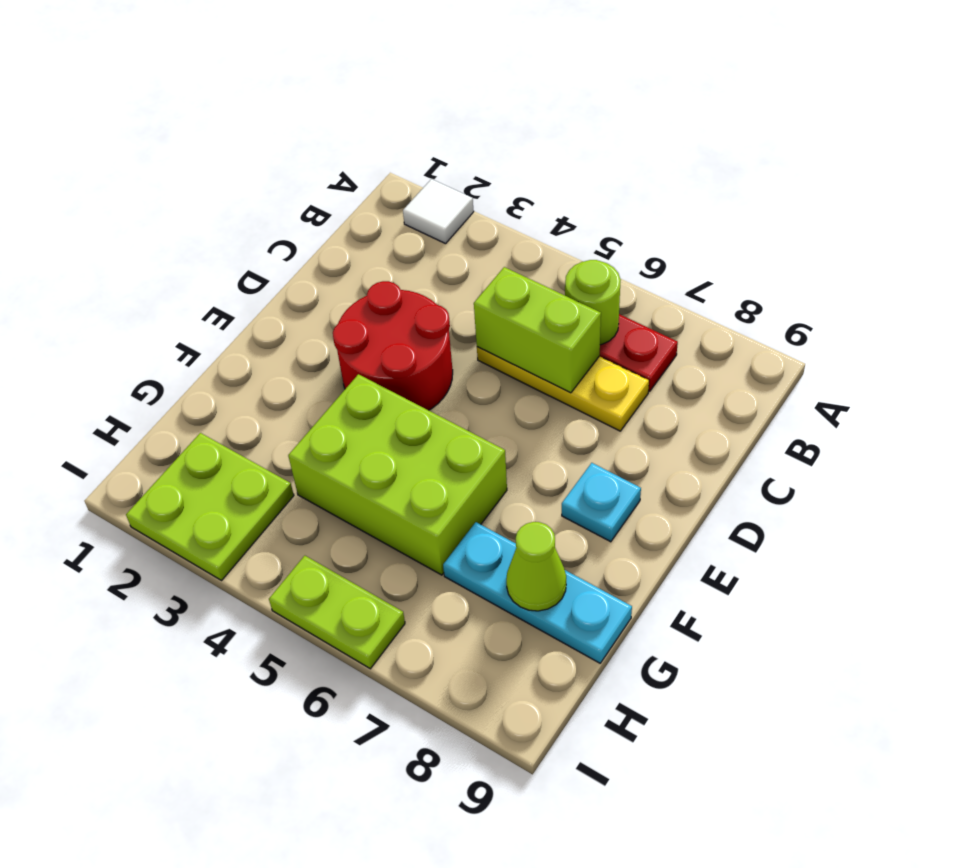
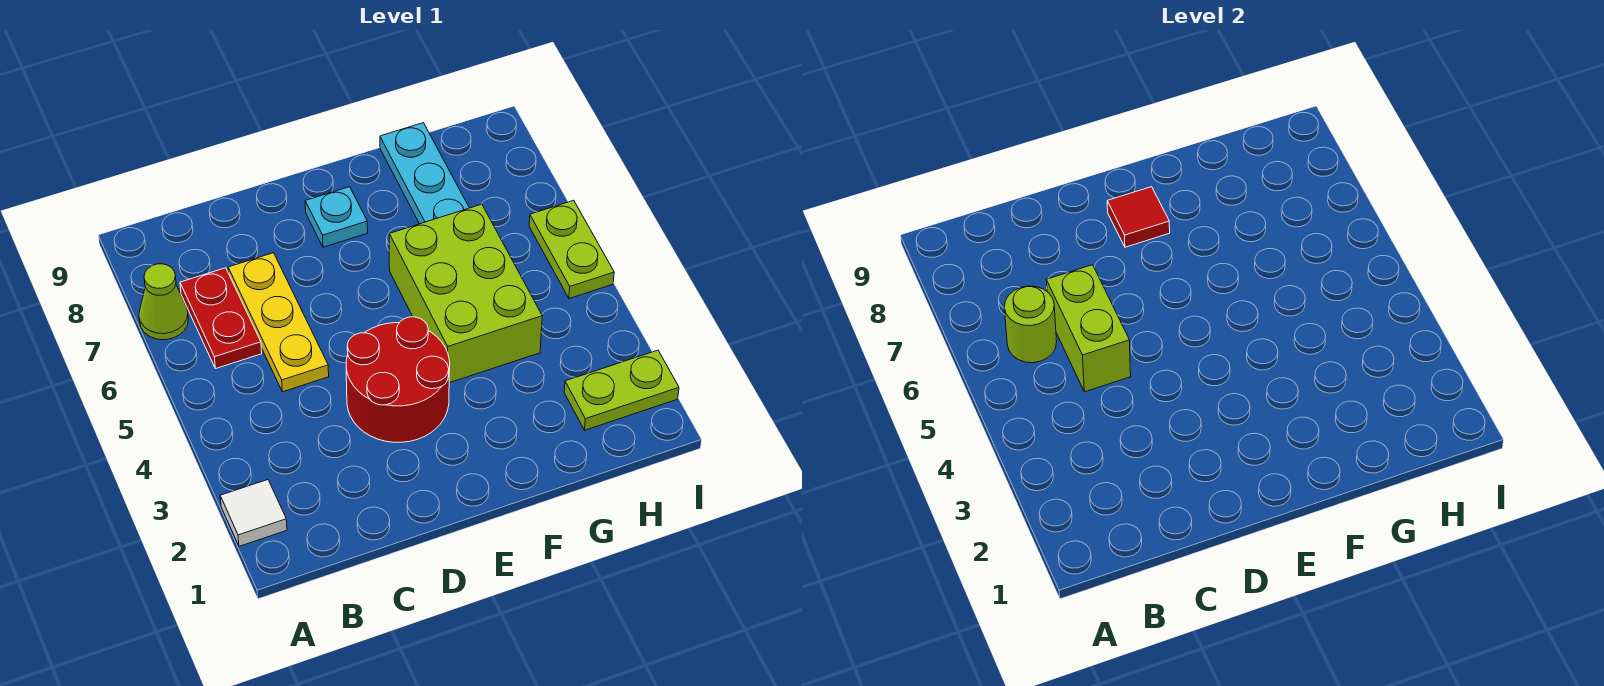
none -> red tile E8 level 2
lime cone G8 level 2 -> lime cone A7 level 1
lime plate H2:I3 level 1 -> lime plate H2:I2 level 1

